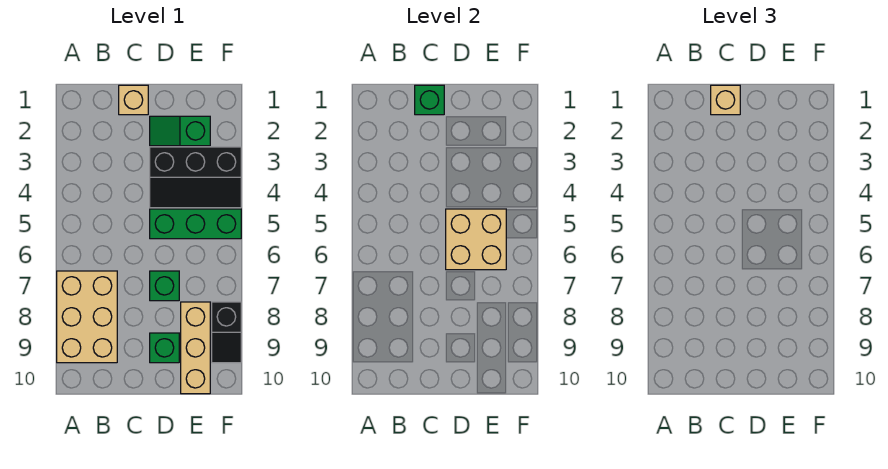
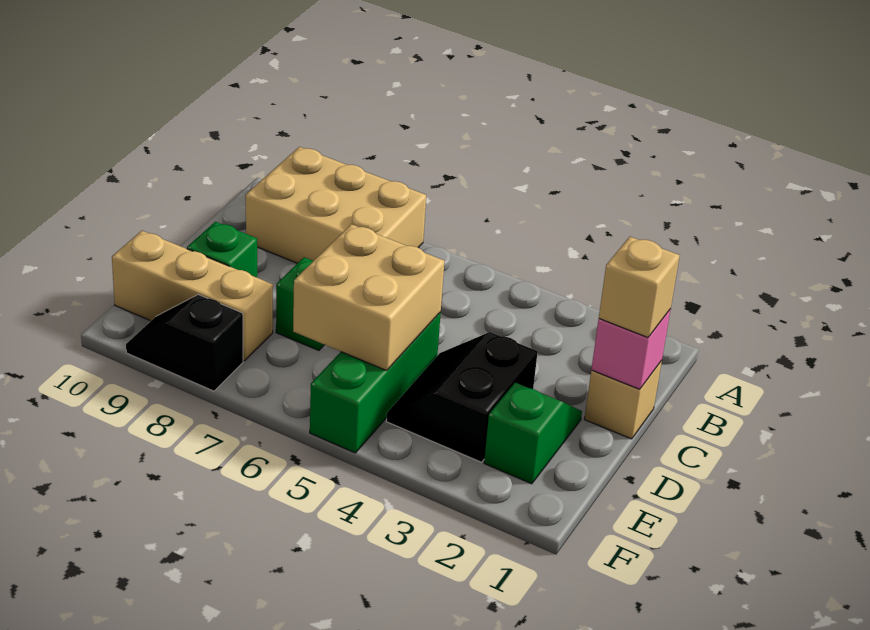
green brick C1 level 2 -> pink brick C1 level 2
black slope D3:F4 level 1 top 3 -> black slope D3:E4 level 1 top 3

